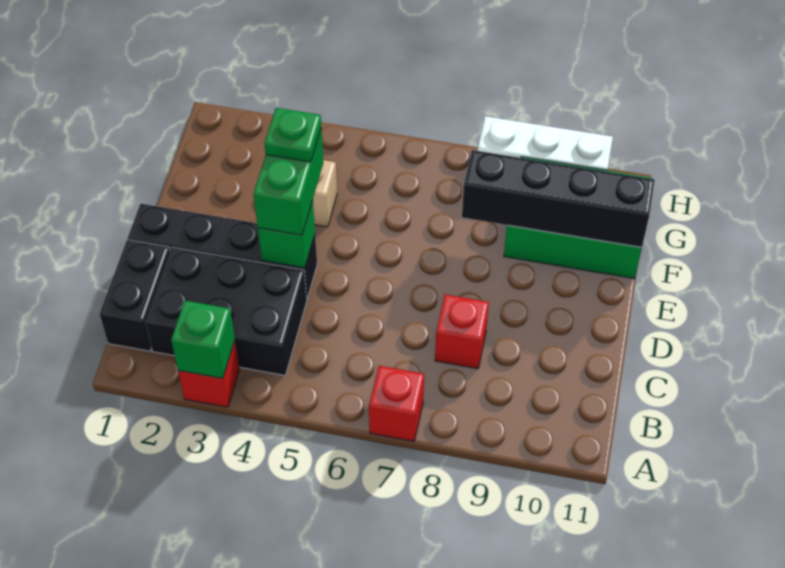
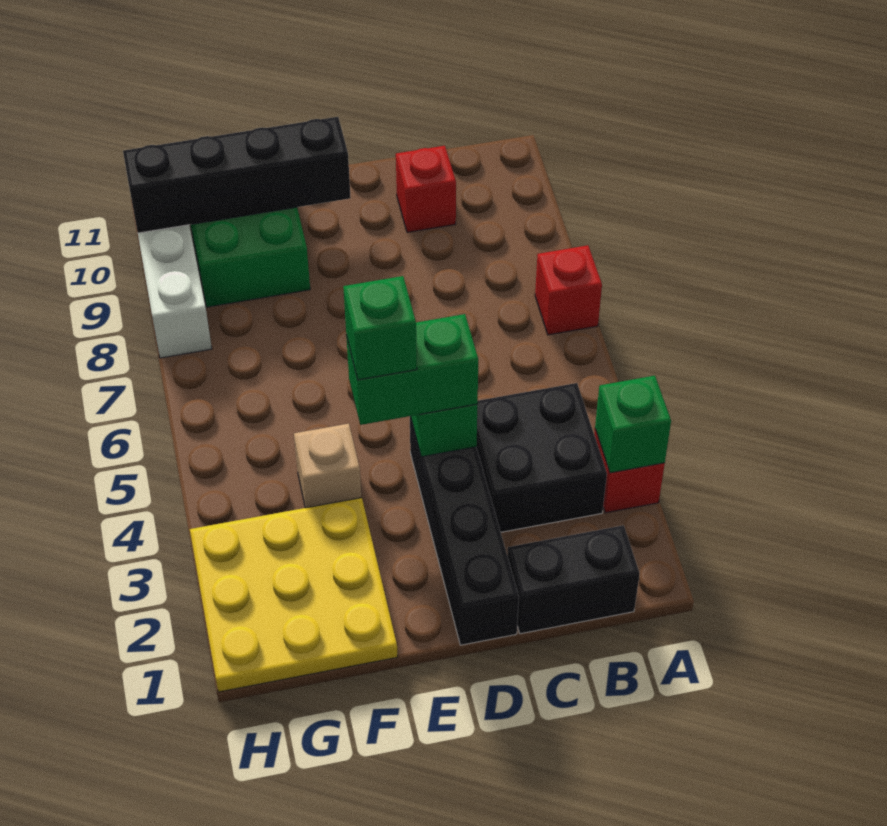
black brick B2:C4 level 1 -> black brick B3:C4 level 1
red brick C8 level 1 -> red brick C10 level 1
green plate E4 level 4 -> green brick E4 level 4
none -> yellow plate F1:H3 level 1
black brick F8:F11 level 2 -> black brick E10:H10 level 2

